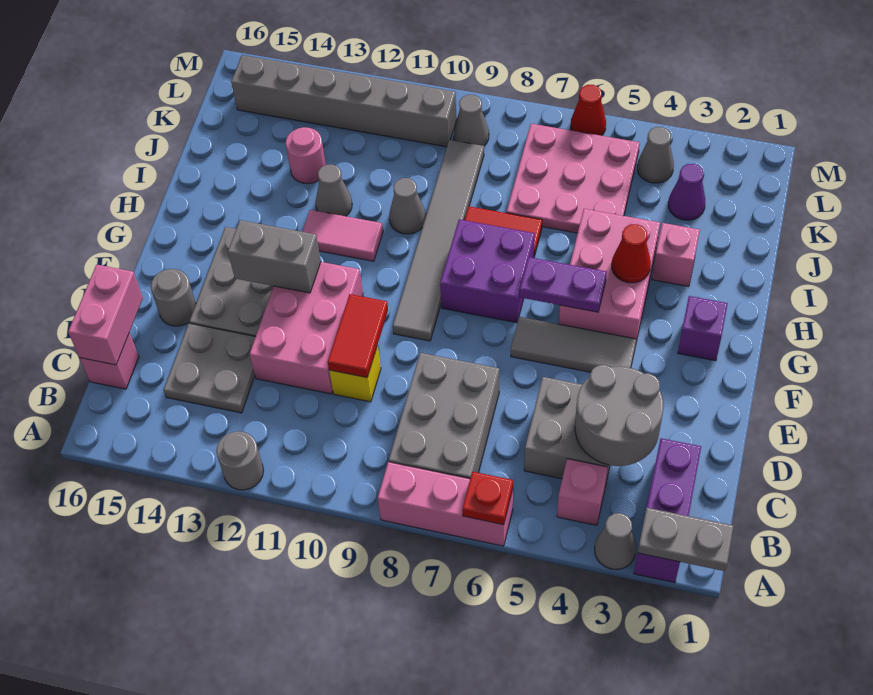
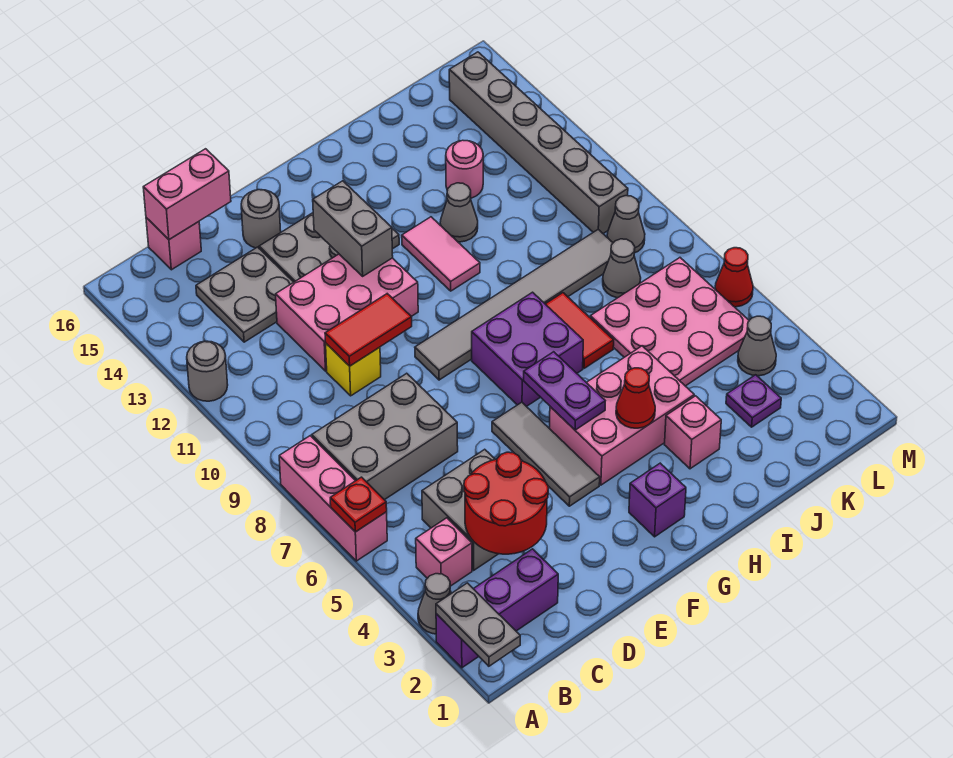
grey round brick C3:D4 level 2 -> red round brick C3:D4 level 2
grey cone I10 level 1 -> grey cone K8 level 1
purple cone K3 level 1 -> purple plate K3 level 1

